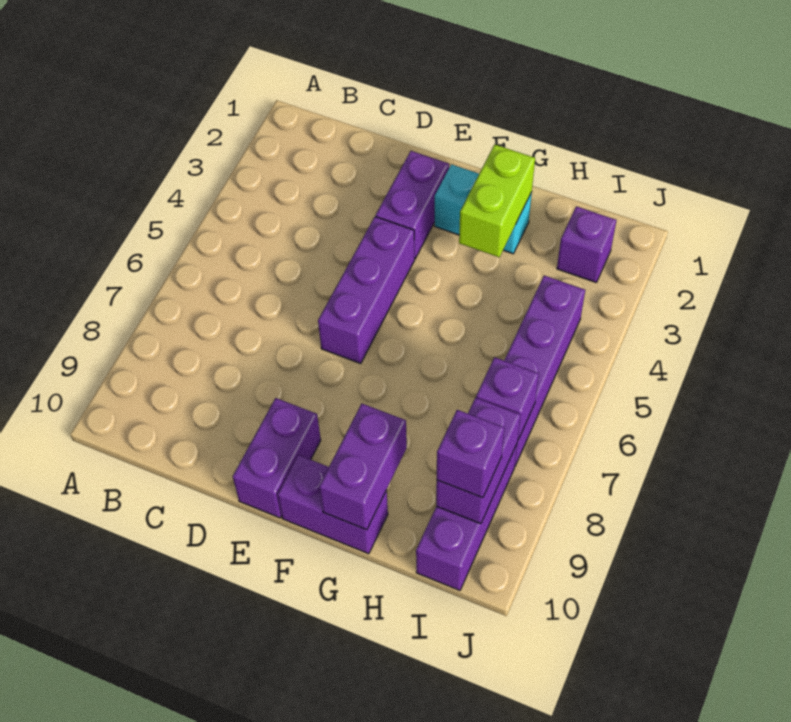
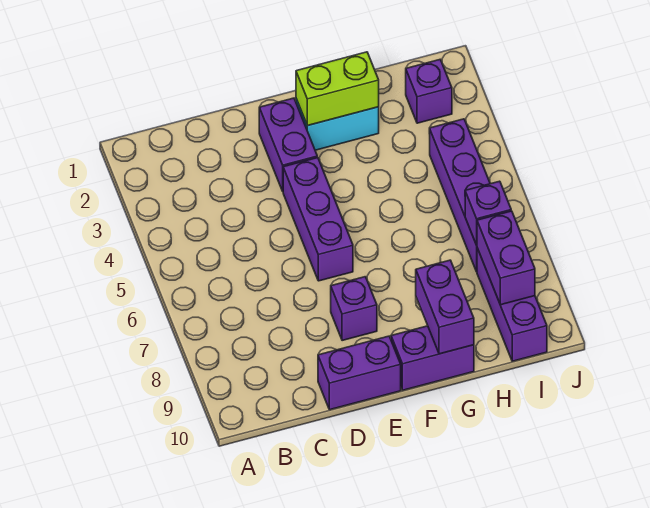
purple brick E9:E10 level 1 -> purple brick D10:E10 level 1
lime brick G2:G3 level 2 -> lime brick F2:G2 level 2
purple brick I9 level 3 -> purple brick E8 level 1

